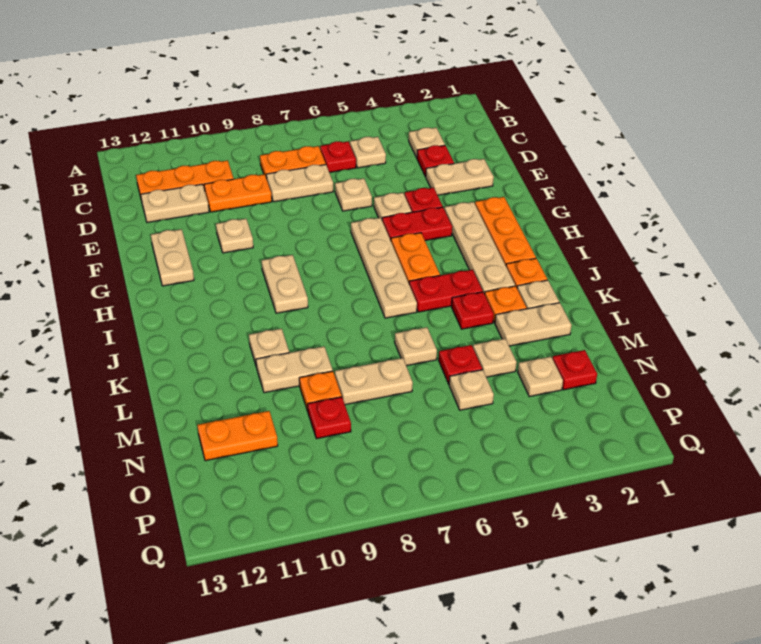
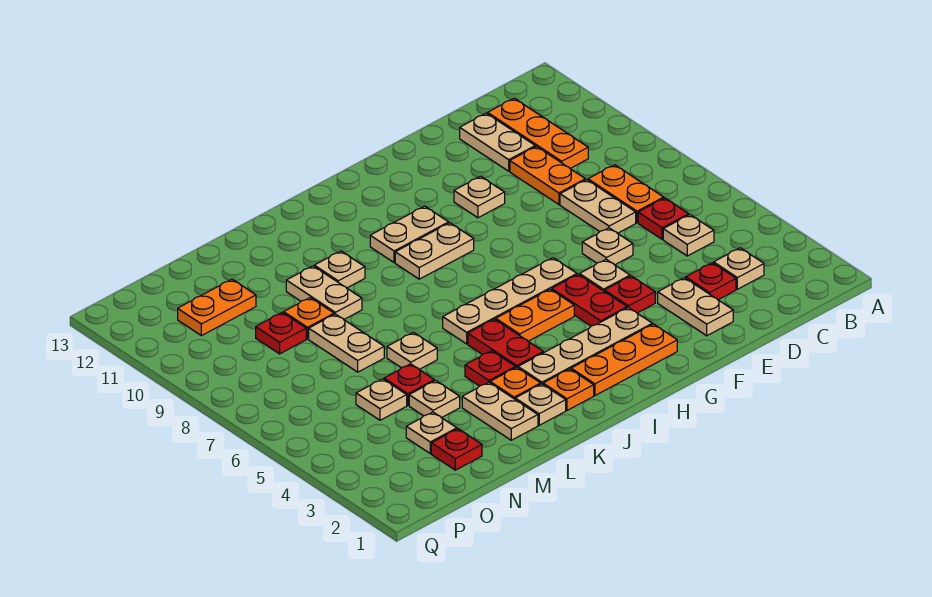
tan plate F12:G12 level 1 -> tan plate H10:I10 level 1
orange plate N11:N12 level 1 -> orange plate N11:O11 level 1

